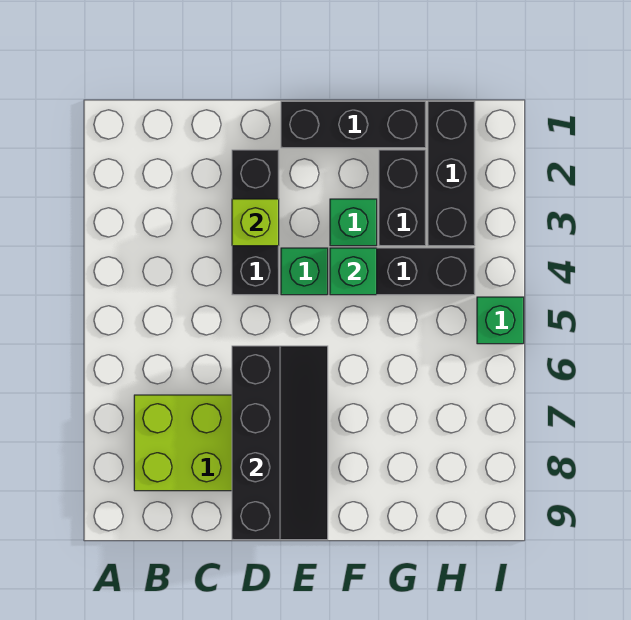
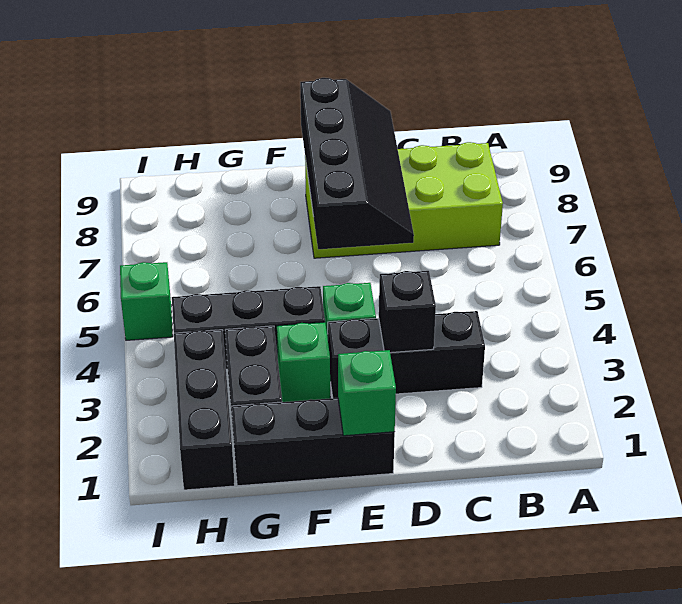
black brick D2:D4 level 1 -> black brick C3:E3 level 1
lime brick D3 level 2 -> black brick D3 level 2
black slope D6:E9 level 2 top D -> black slope D6:E9 level 2 top E
green brick F4 level 2 -> green brick E1 level 2

